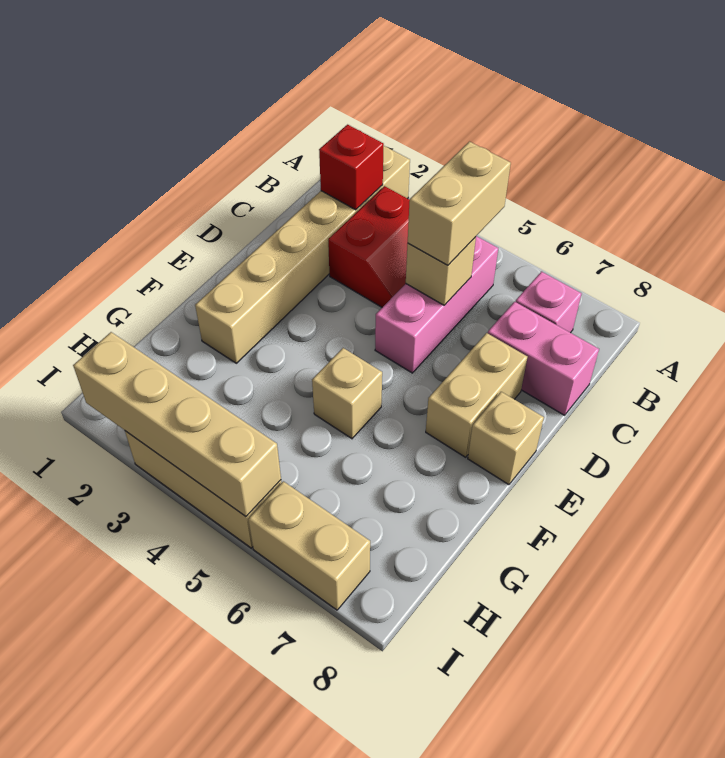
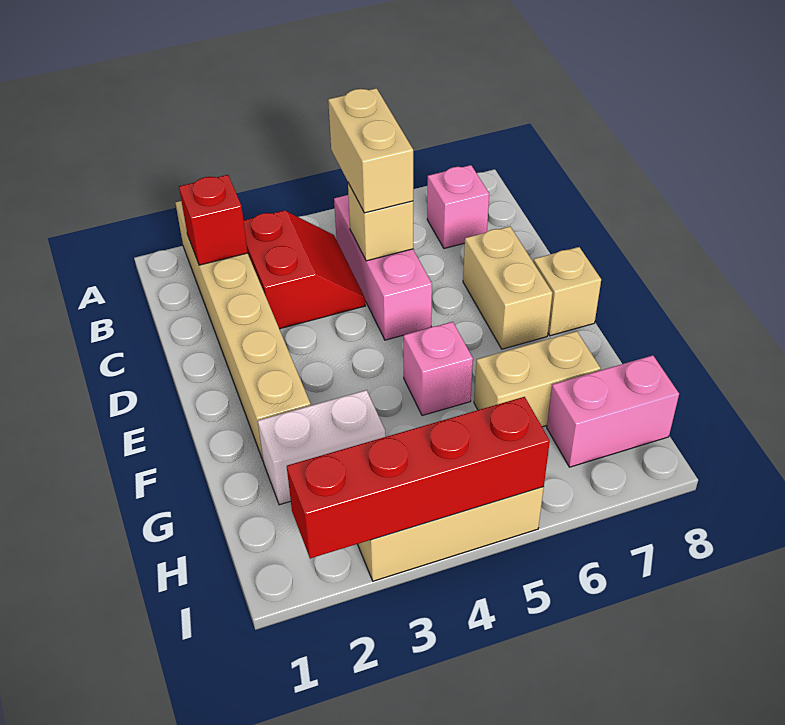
pink brick C7:C8 level 1 -> pink brick H7:H8 level 1
tan brick F5 level 1 -> pink brick F5 level 1
none -> white brick G2:G3 level 1
tan brick I2:I5 level 2 -> red brick I2:I5 level 2
tan brick I6:I7 level 1 -> tan brick G6:G7 level 1

